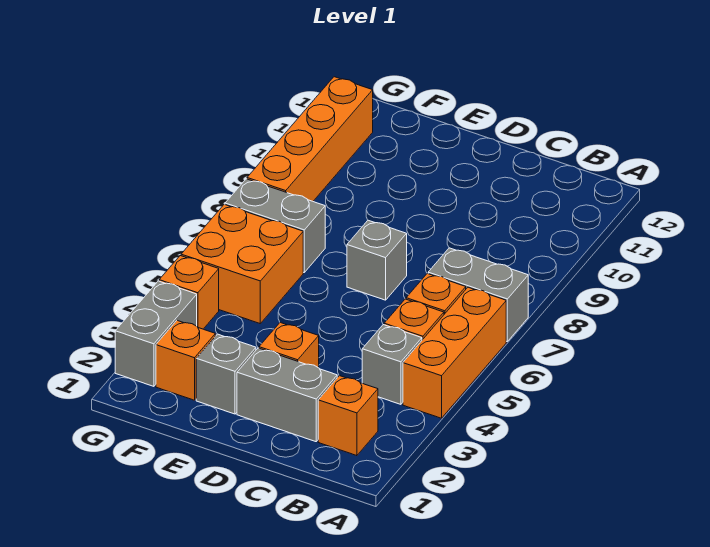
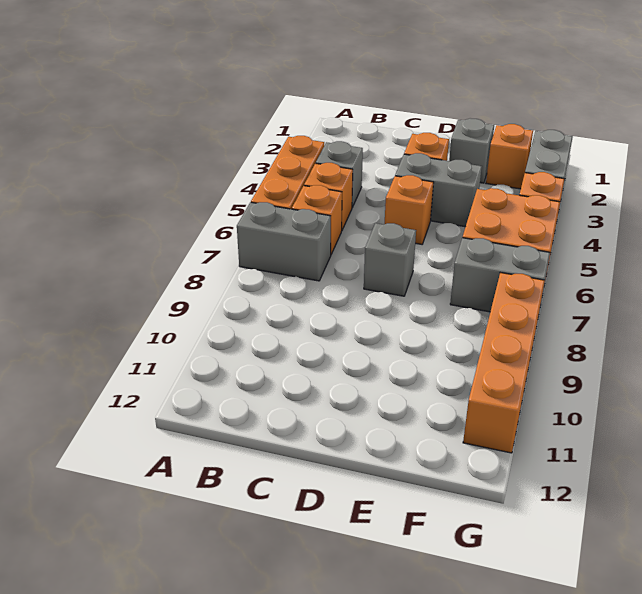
orange brick B2 level 1 -> orange brick D5 level 1
grey brick C2:D2 level 1 -> grey brick D4:E4 level 1

